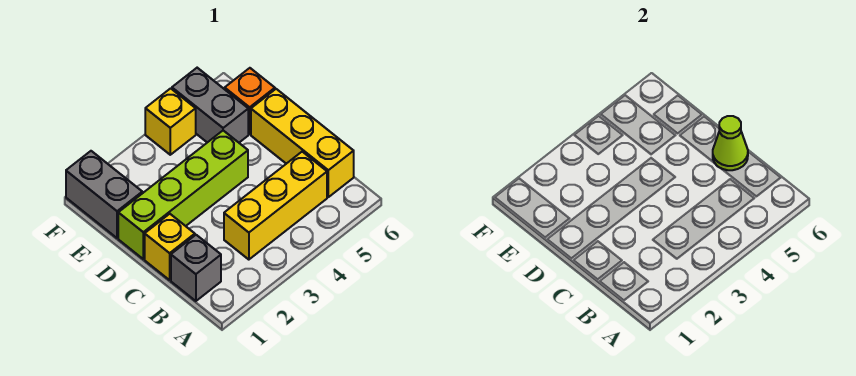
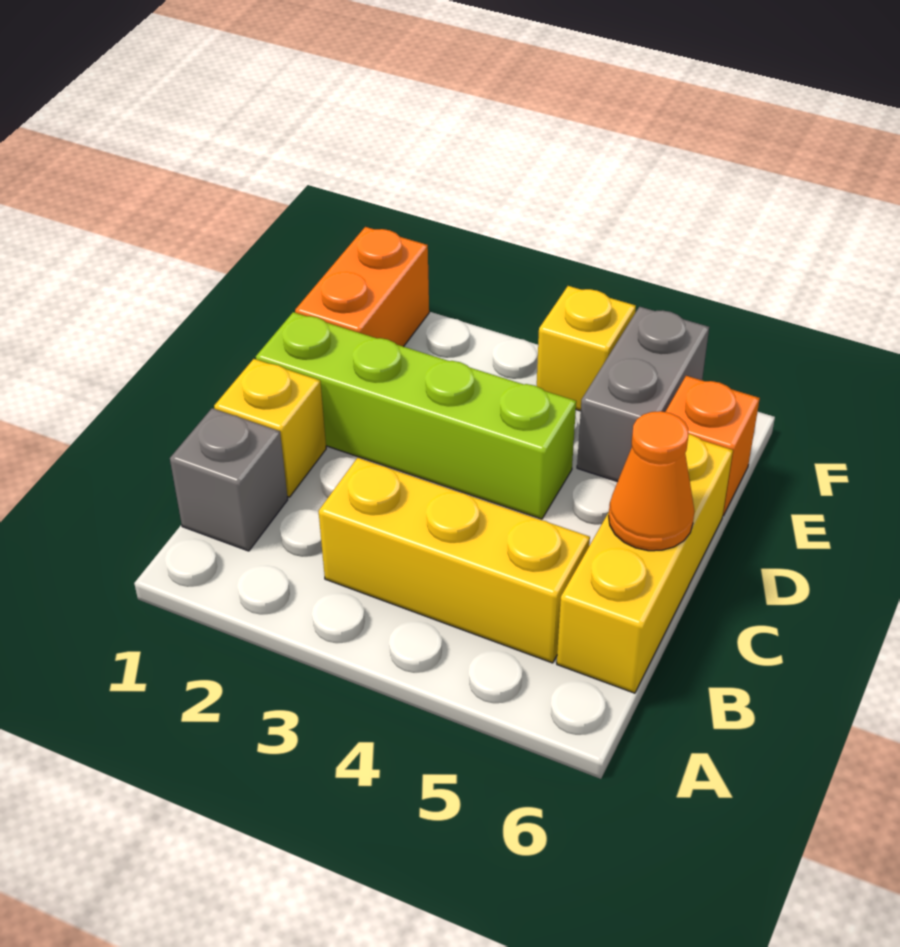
lime cone C6 level 2 -> orange cone C6 level 2
grey brick E1:F1 level 1 -> orange brick E1:F1 level 1

